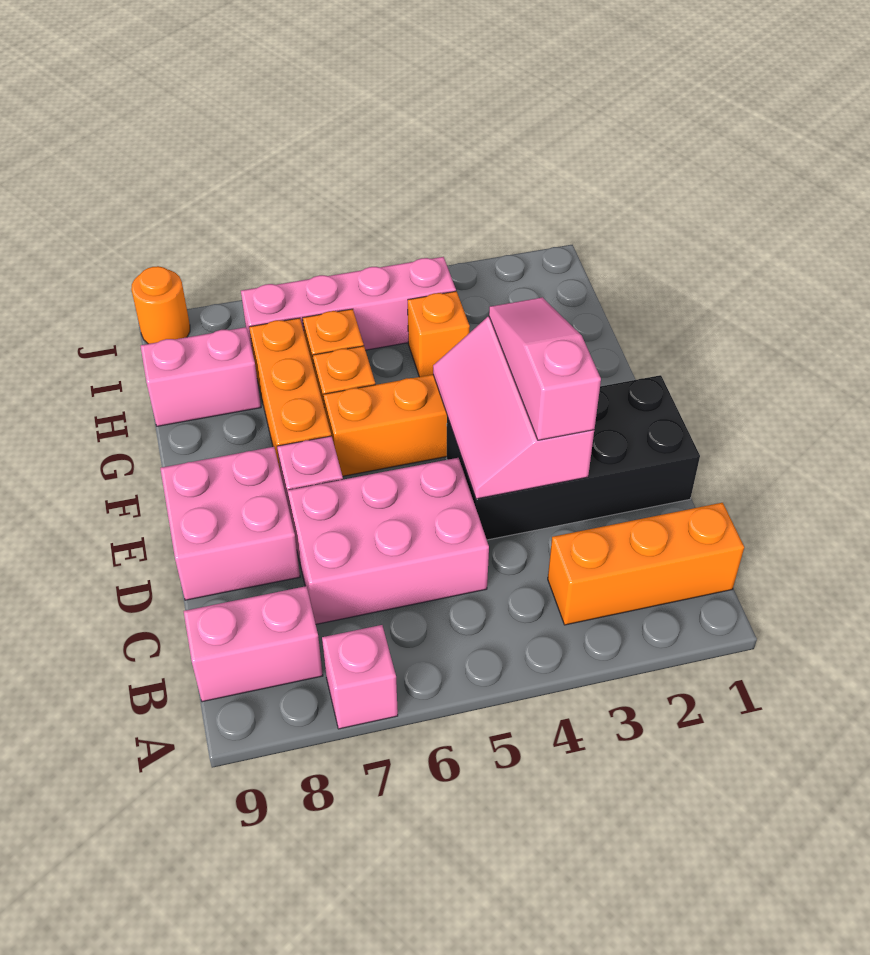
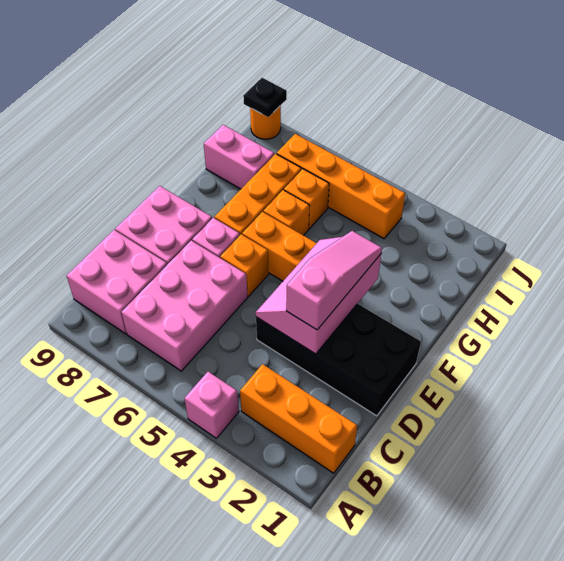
pink brick A7 level 1 -> pink brick A4 level 1
pink brick B8:B9 level 1 -> pink brick B8:C9 level 1
pink brick C5:D7 level 1 -> pink brick B6:D7 level 1
orange brick H4 level 1 -> orange brick E6 level 1
pink brick I4:I7 level 1 -> orange brick I4:I7 level 1
none -> black plate J9 level 2

